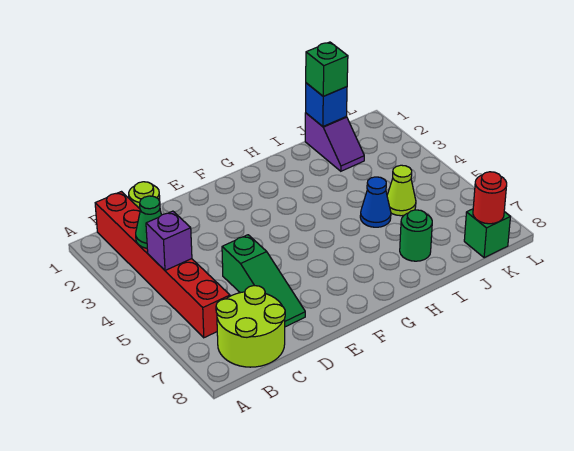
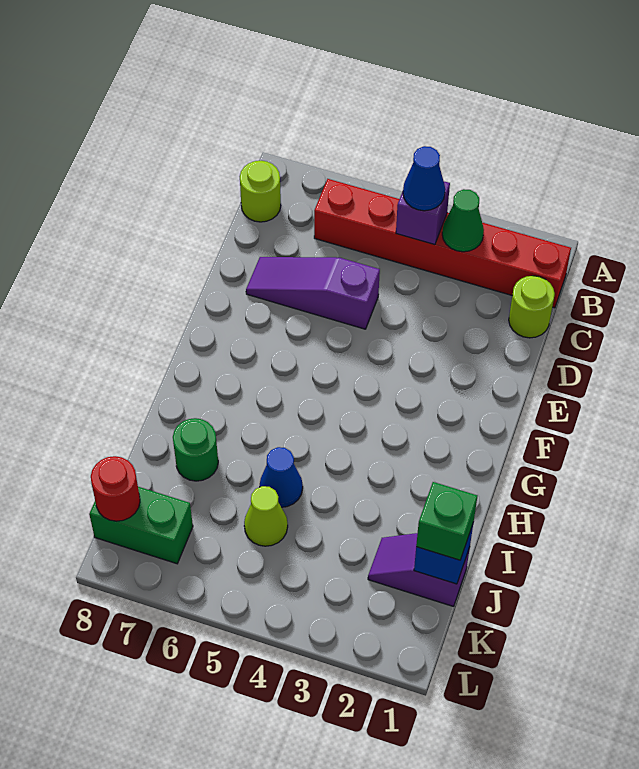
none -> blue cone B4 level 3
lime round brick B7:C8 level 1 -> lime round brick B8 level 1
green slope D5:D7 level 1 top 5 -> purple slope D5:D7 level 1 top 5
green brick K8 level 1 -> green brick K7:K8 level 1

